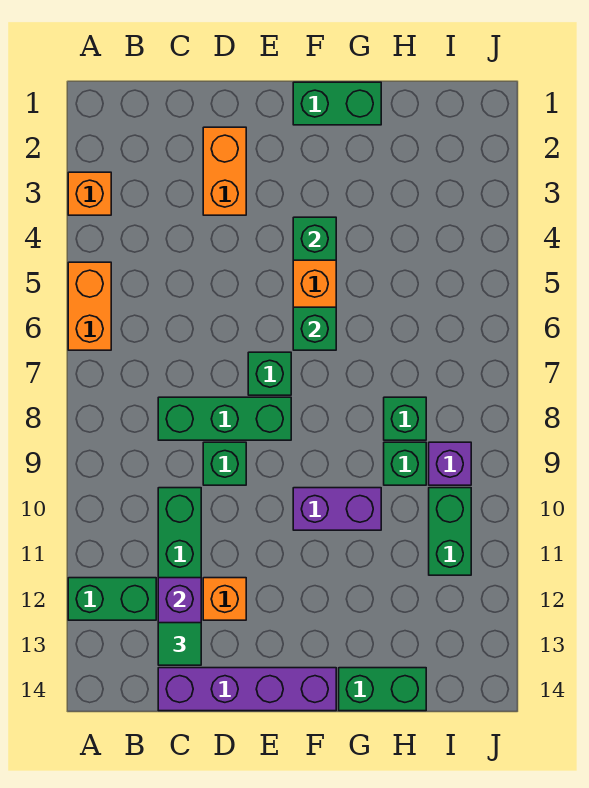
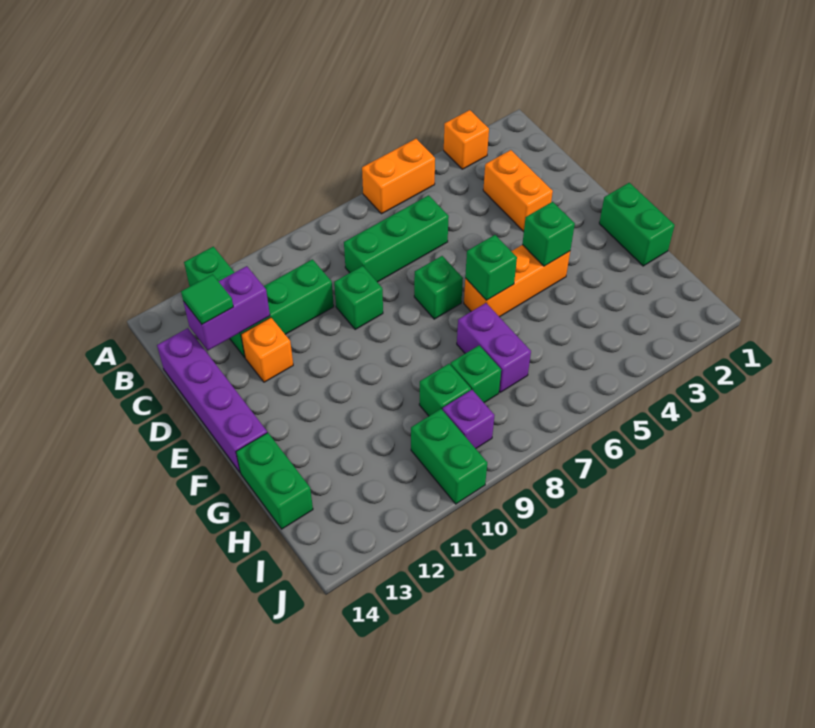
green brick C8:E8 level 1 -> green brick C6:C8 level 1
orange brick D2:D3 level 1 -> orange brick C3:D3 level 1
purple brick F10:G10 level 1 -> purple brick G7:H7 level 1
green brick I10:I11 level 1 -> green brick I10:J10 level 1

